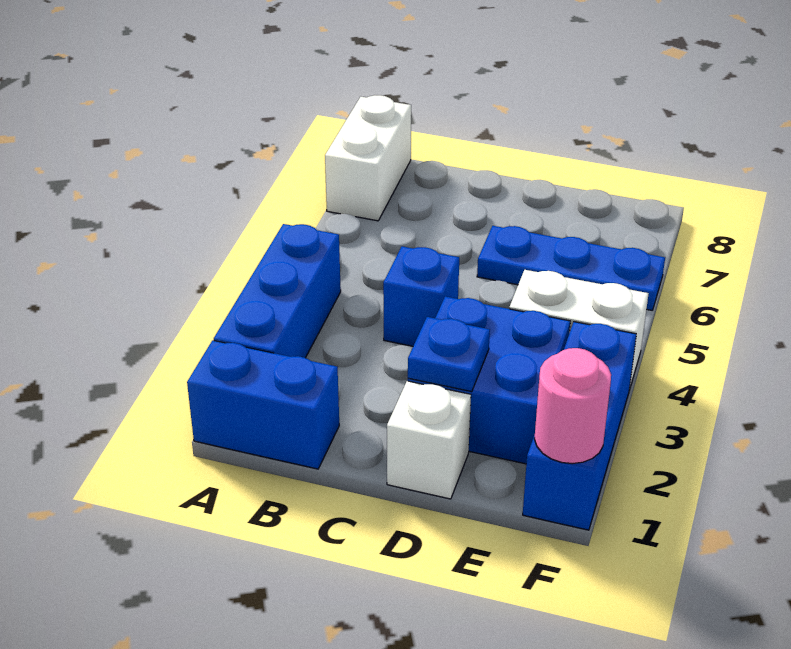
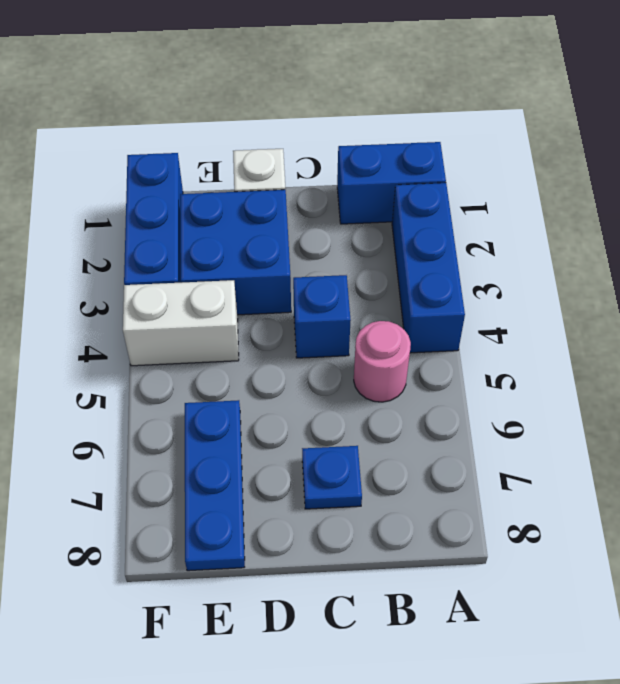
white brick A7:A8 level 1 -> none
blue plate D2 level 2 -> blue plate C7 level 1
blue plate D6:F6 level 1 -> blue plate E6:E8 level 1
pink round brick F1 level 2 -> pink round brick B5 level 1

